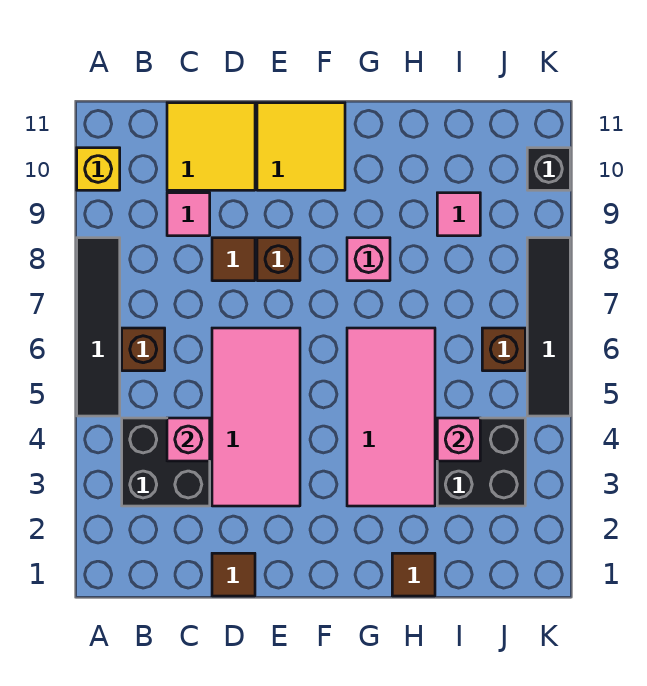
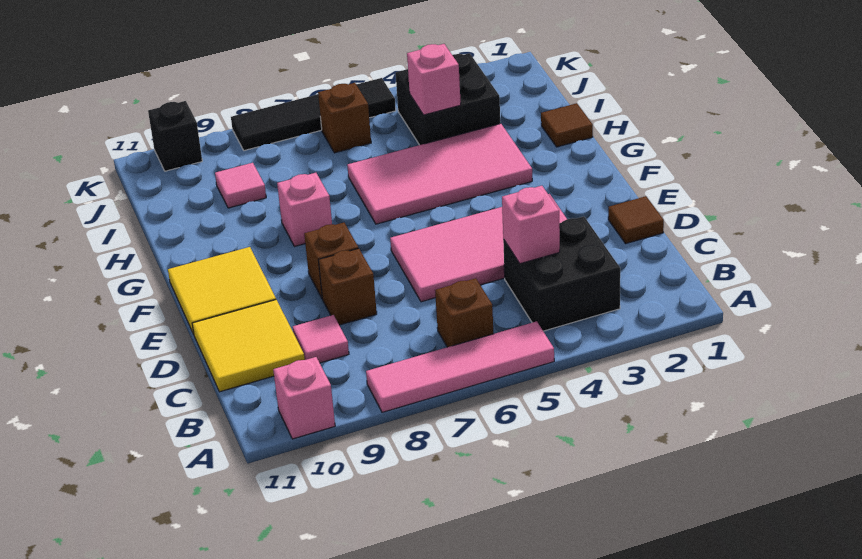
black tile A5:A8 level 1 -> pink tile A5:A8 level 1
yellow brick A10 level 1 -> pink brick A10 level 1
brown tile D8 level 1 -> brown brick D8 level 1

